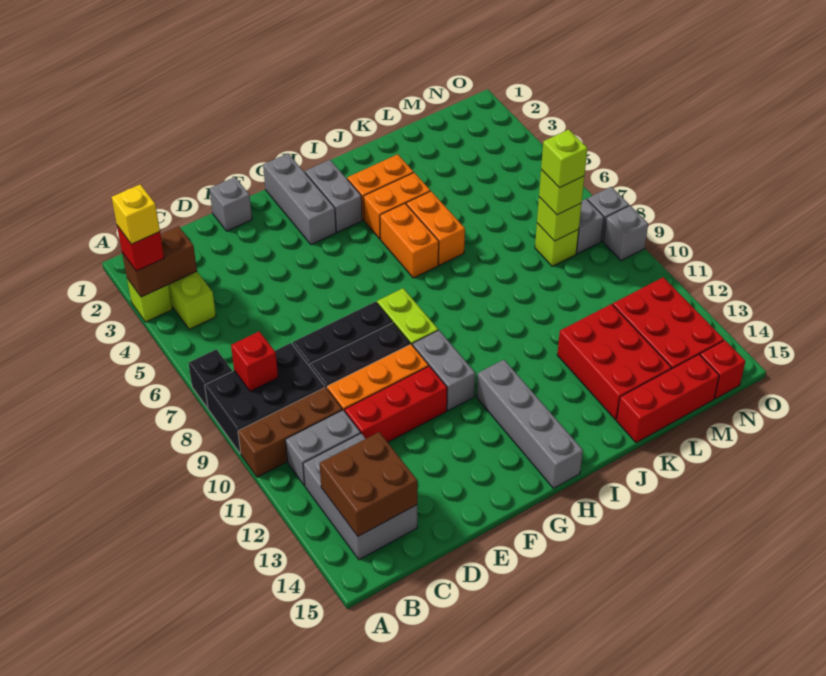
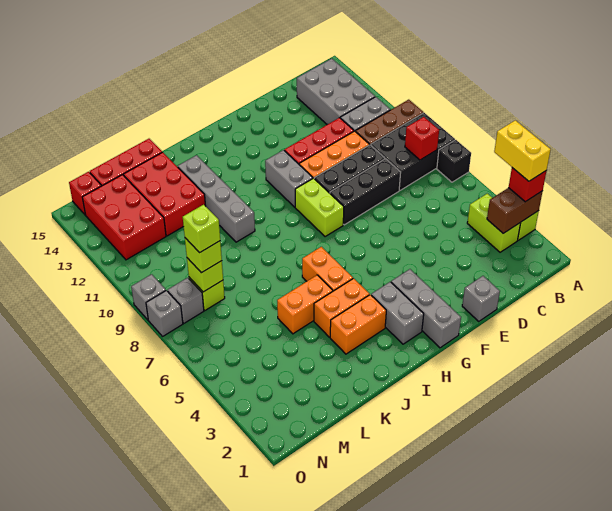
yellow brick A3 level 4 -> yellow brick A3:A4 level 4
brown brick B13:C14 level 2 -> none
grey brick H12:H15 level 1 -> grey brick J10:J13 level 1
orange brick J5:J6 level 1 -> orange brick J5:K5 level 1

